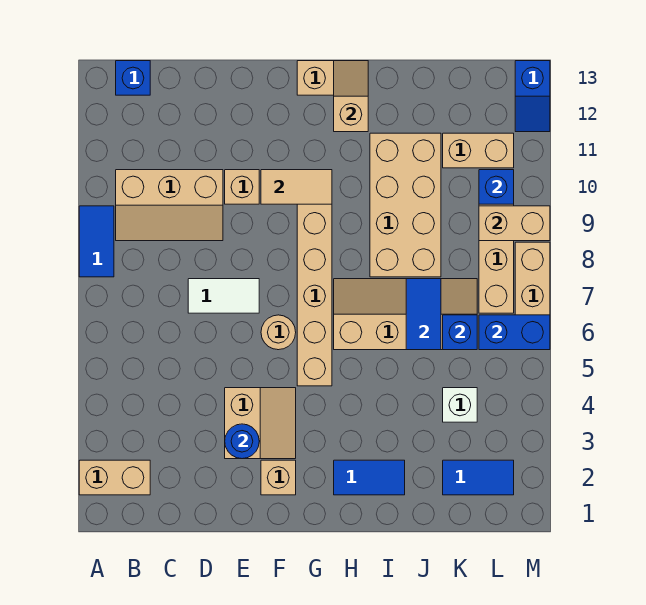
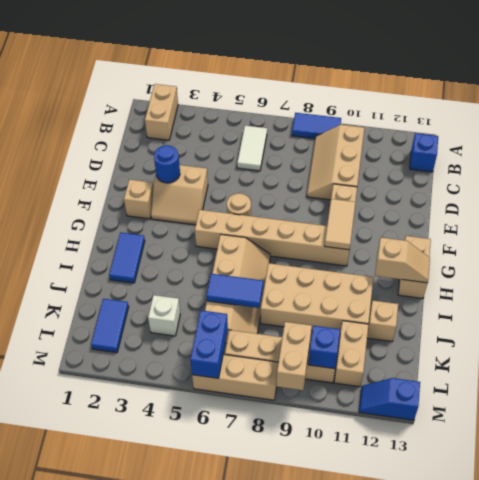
white tile D7:E7 level 1 -> white tile B6:C6 level 1
none -> tan brick J12 level 1
blue brick K6 level 2 -> none

